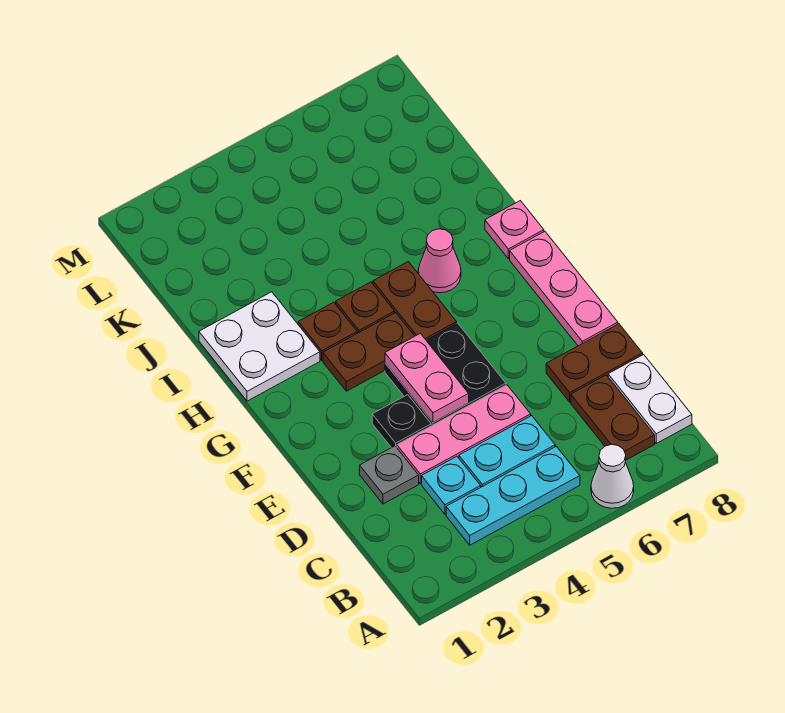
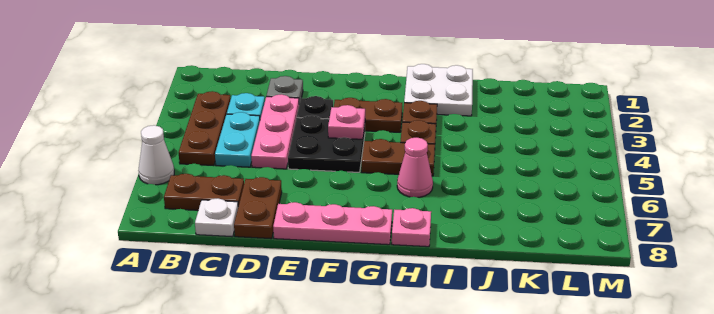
cyan plate B3:B5 level 1 -> brown plate B3:B5 level 1
white plate B8:C8 level 1 -> white plate C8 level 1
pink plate E4:F4 level 2 -> pink plate F4 level 2
brown plate G3:G4 level 1 -> brown plate F3:G3 level 1

